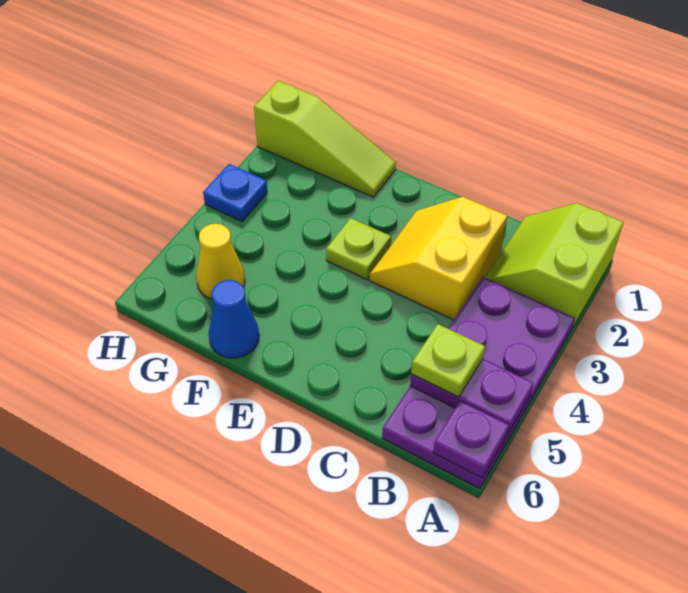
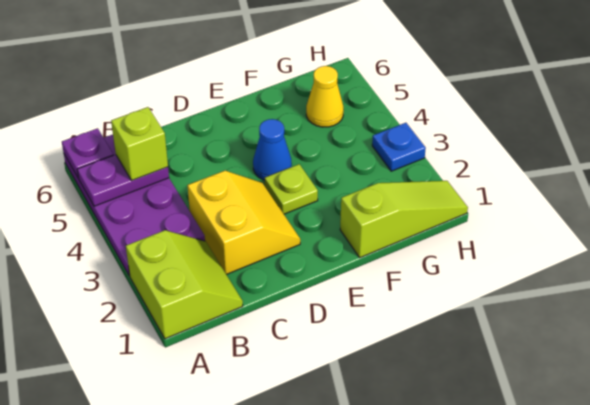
lime plate B5 level 3 -> lime brick B5 level 3
lime slope F1:H1 level 1 top H -> lime slope F1:H1 level 1 top F
blue cone F6 level 1 -> blue cone E4 level 1

